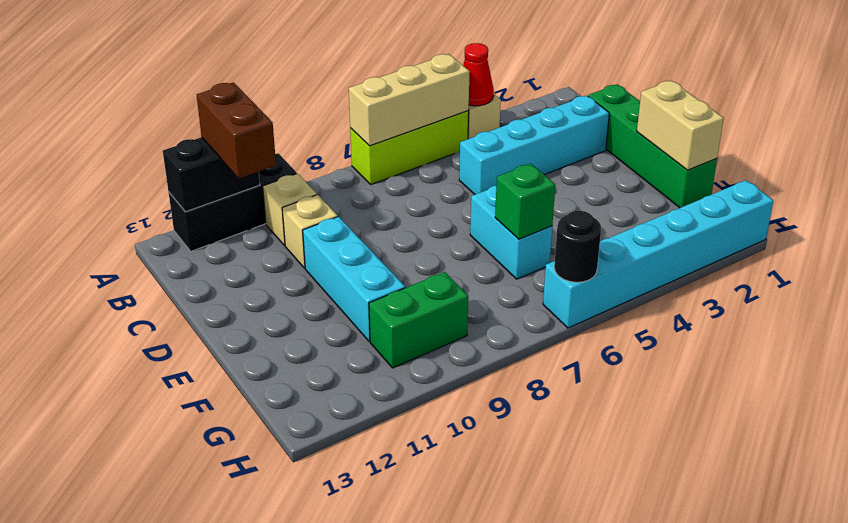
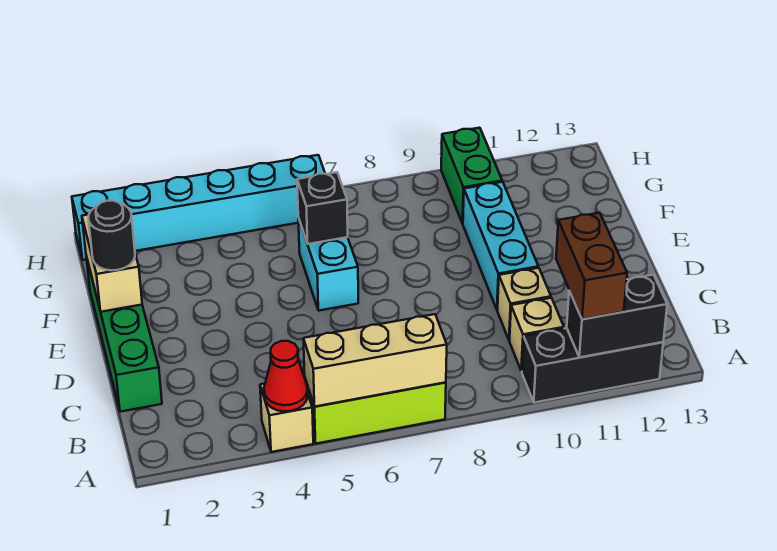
cyan brick C2:C5 level 1 -> none
green brick F6 level 2 -> black brick F6 level 2
green brick G9:G10 level 1 -> green brick G10:H10 level 1
black round brick H6 level 2 -> black round brick E1 level 3

